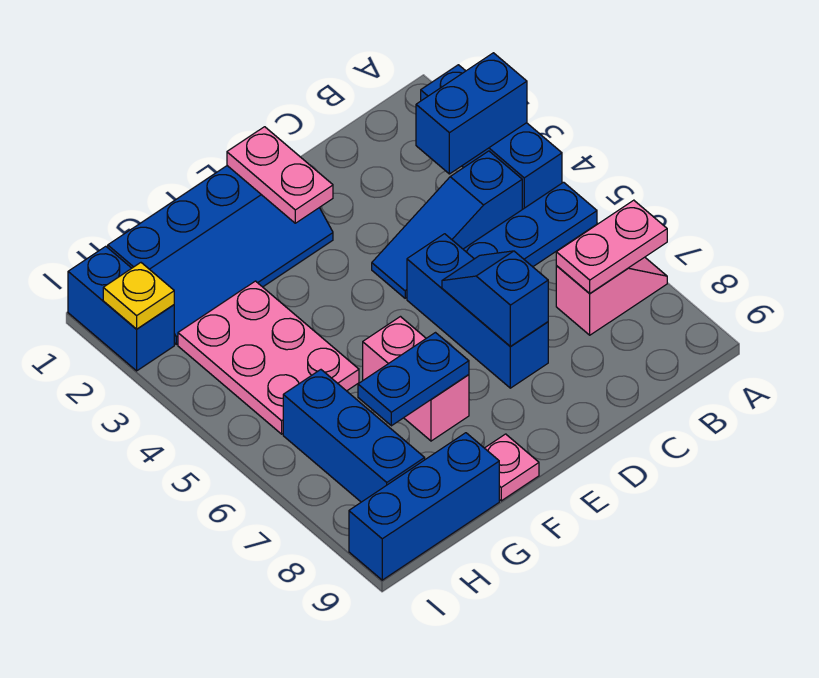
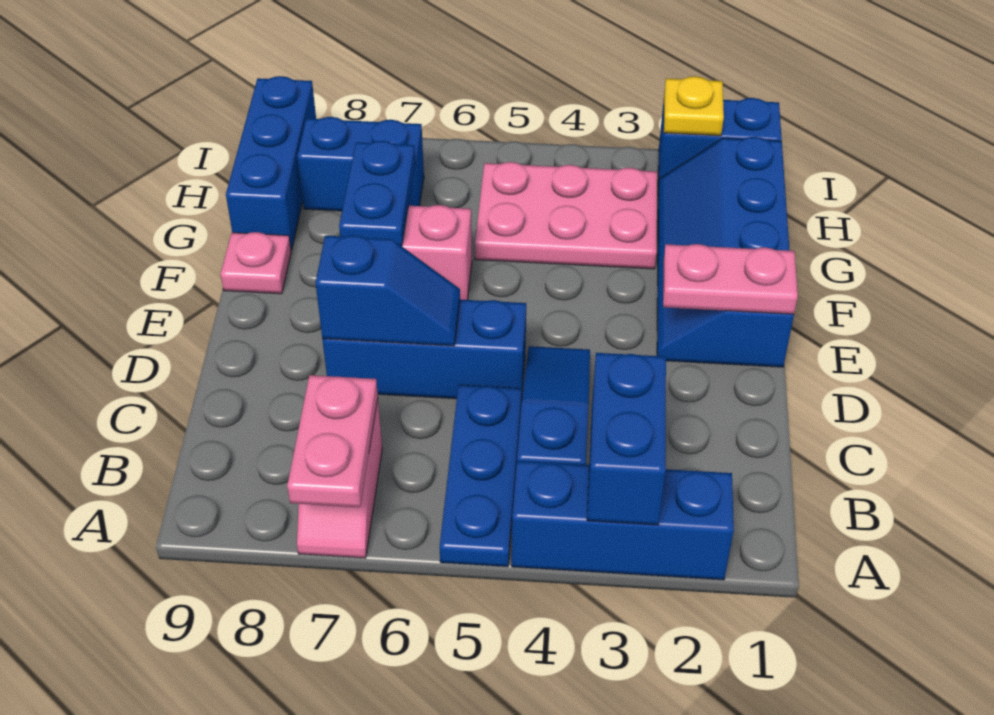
blue brick H6:H8 level 1 -> blue brick H7:H8 level 1

